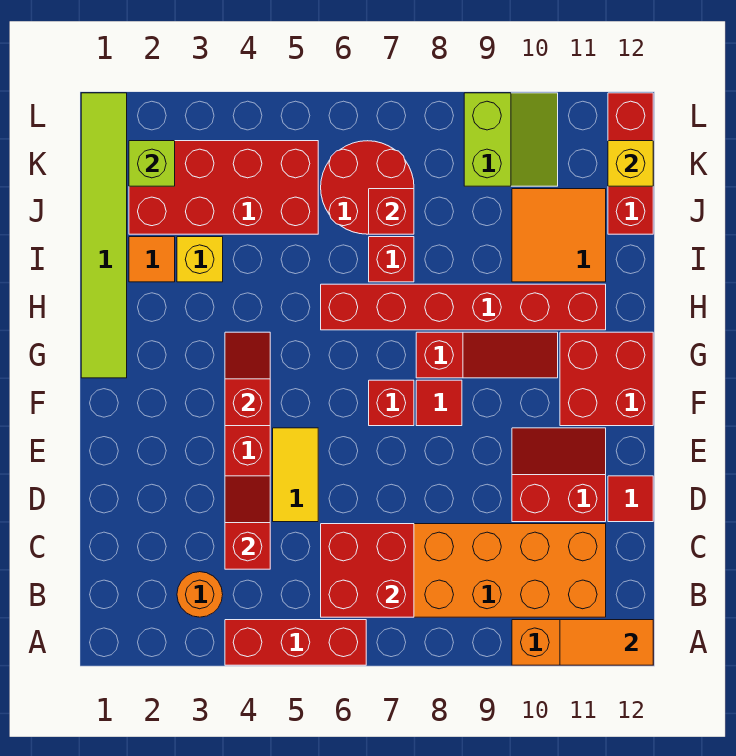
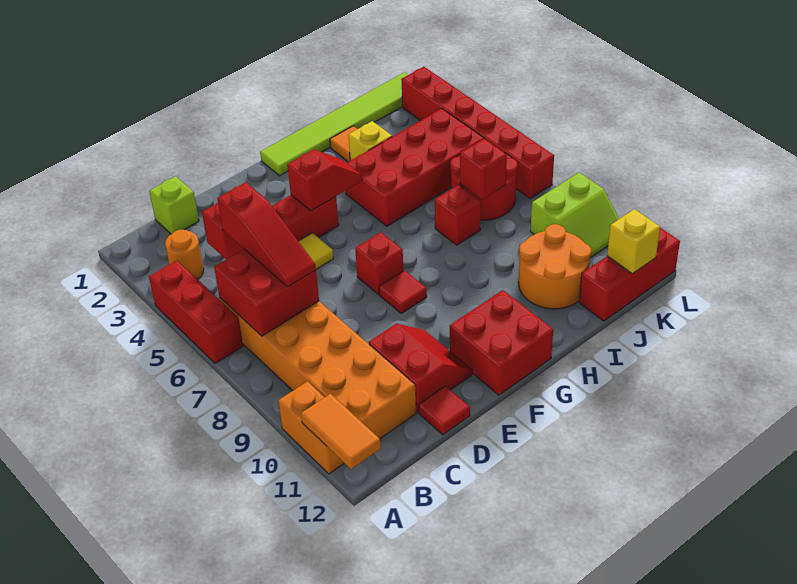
red slope G8:G10 level 1 top 8 -> red slope C5:C7 level 3 top 5
red brick H6:H11 level 1 -> red brick L2:L7 level 1
orange tile I10:J11 level 1 -> orange round brick I10:J11 level 1
red brick J2:K5 level 1 -> red brick H4:K5 level 1
lime brick K2 level 2 -> lime brick C1 level 1

